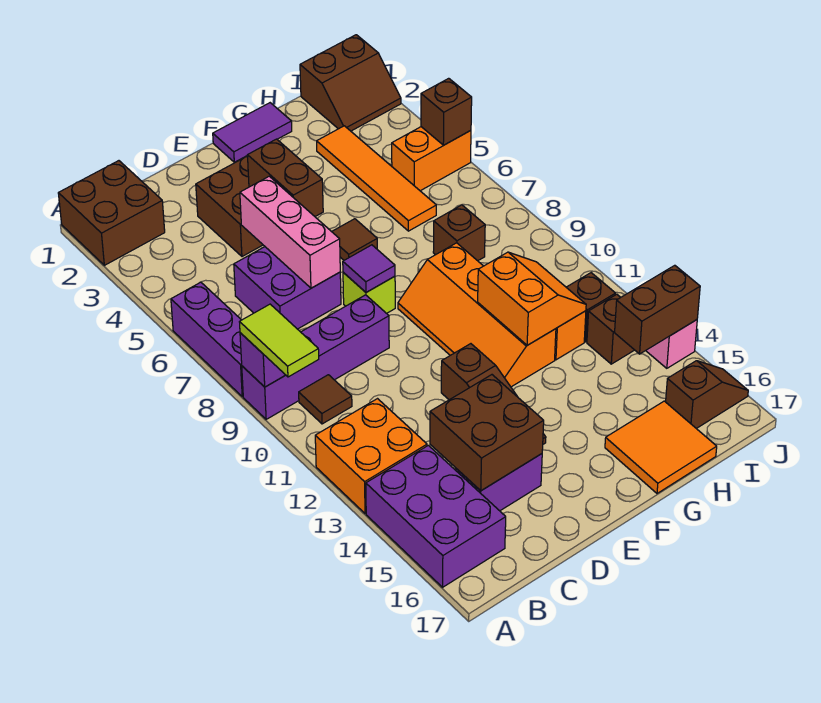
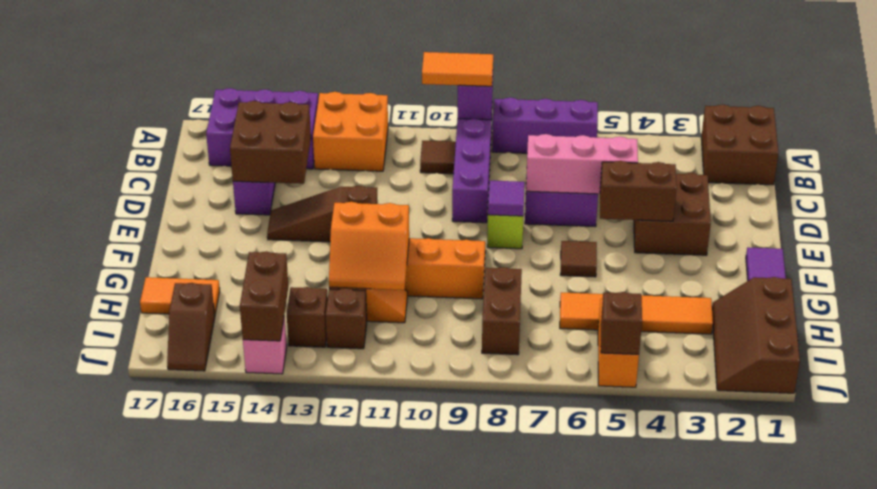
lime tile A9:A10 level 3 -> orange tile A9:A10 level 3
orange tile G16:H17 level 1 -> orange tile H16:H17 level 1
brown brick H8 level 1 -> brown brick H8:I8 level 1
brown slope I1:J2 level 1 top 1 -> brown slope H1:J2 level 1 top 1

